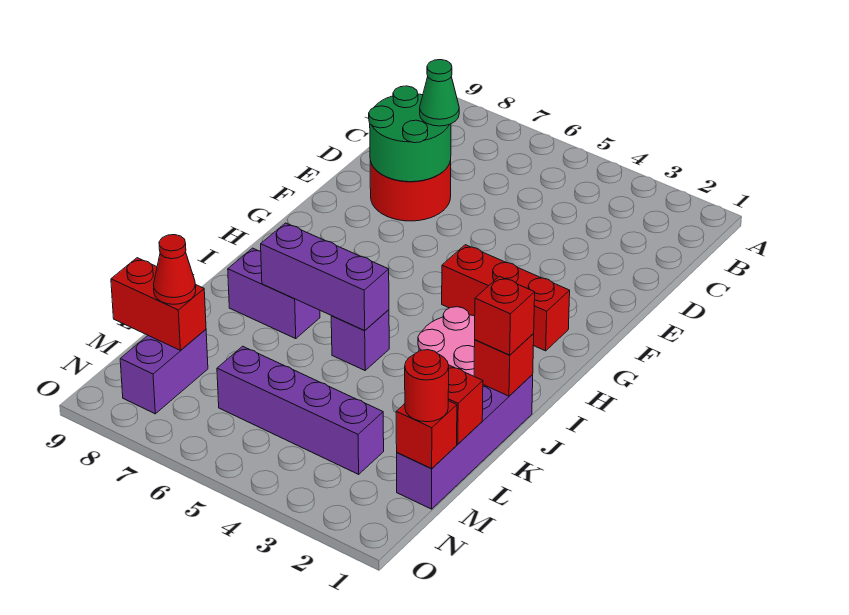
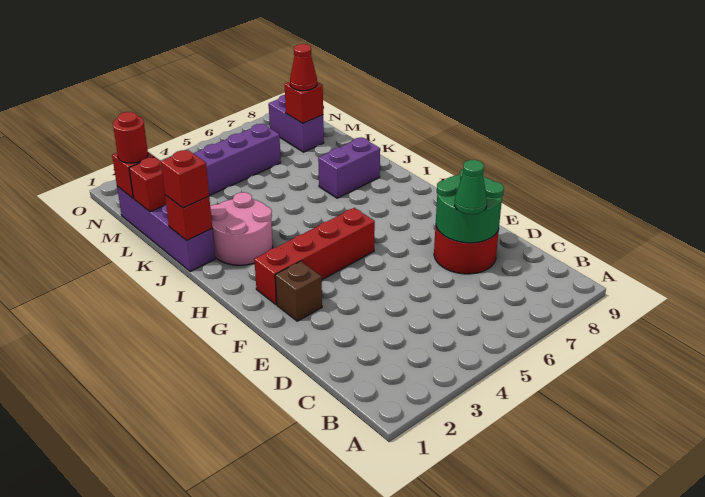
none -> brown brick F2 level 1
red brick G2:G4 level 1 -> red brick G2:G5 level 1
purple brick J5 level 1 -> none
purple brick J5:J7 level 2 -> none
red brick M8:M9 level 2 -> red brick M8 level 2

